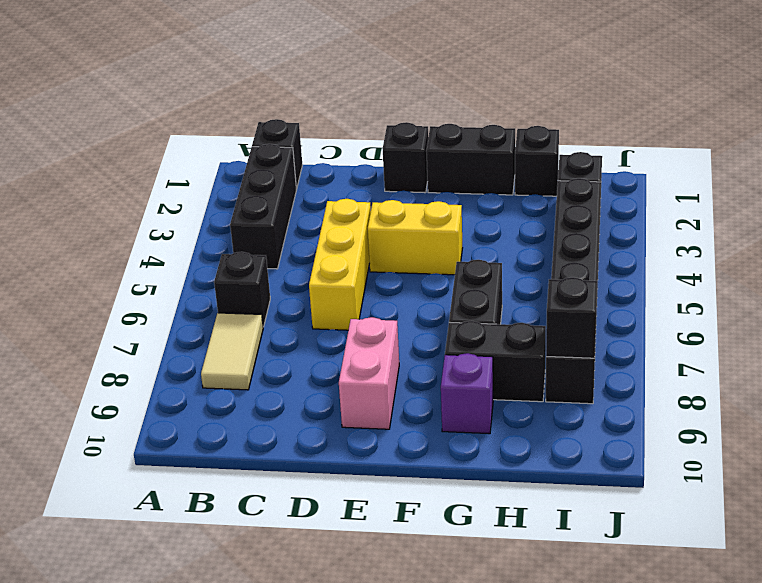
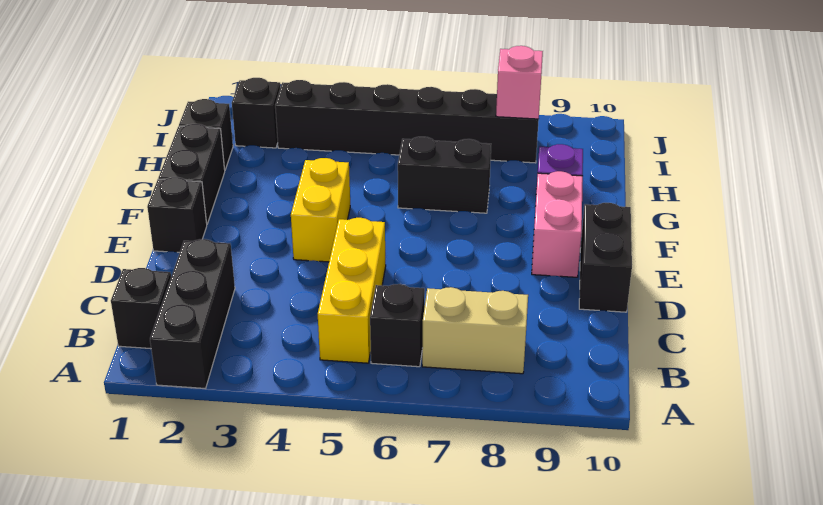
black brick B2:B4 level 1 -> black brick A2:C2 level 1
tan tile B7:B8 level 1 -> tan brick B7:B8 level 1
yellow brick D4:D6 level 1 -> yellow brick B5:D5 level 1
pink brick E8:E9 level 1 -> pink brick E9:F9 level 1
black brick G8:H8 level 1 -> black brick D10:E10 level 1
black brick I8 level 2 -> pink brick I8 level 2

